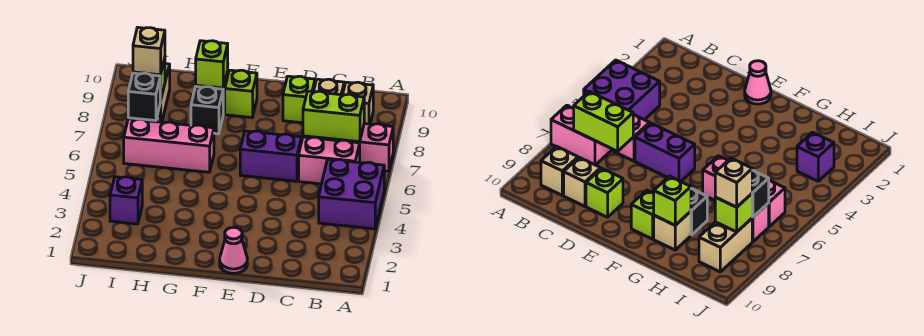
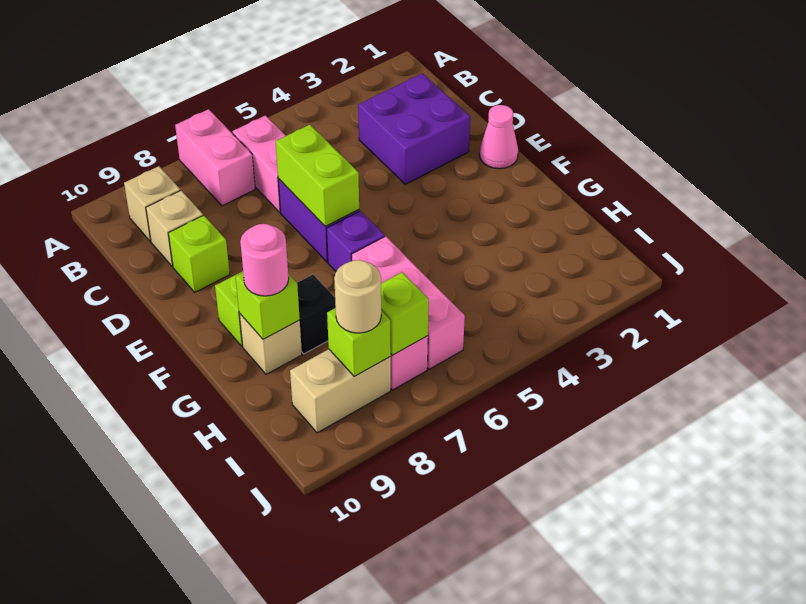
purple brick A4:B5 level 1 -> purple brick C2:D3 level 1
lime brick B7:C7 level 2 -> lime brick D6:E6 level 2
none -> pink round brick G9 level 3
purple brick I3 level 1 -> purple brick F6 level 1
black brick I7 level 2 -> lime brick I7 level 2
tan brick I8 level 3 -> tan round brick I8 level 3

